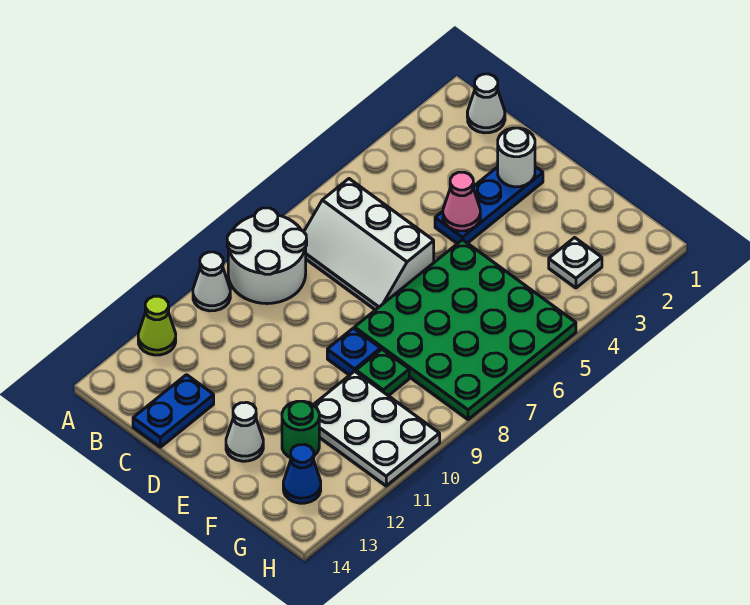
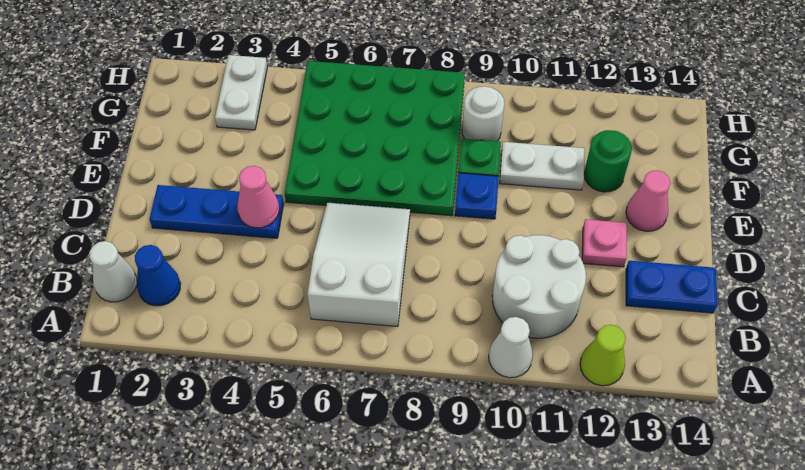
white round brick A8:B9 level 1 -> white round brick B10:C11 level 1
white slope B6:D7 level 1 top 6 -> white slope B6:D7 level 1 top B
white round brick D2 level 2 -> white round brick G9 level 1
none -> pink plate D12 level 1
white cone E13 level 1 -> pink cone E13 level 1
white plate F10:H11 level 1 -> white plate F10:F11 level 1
white plate G3 level 1 -> white plate G3:H3 level 1
blue cone G13 level 1 -> blue cone B2 level 1

